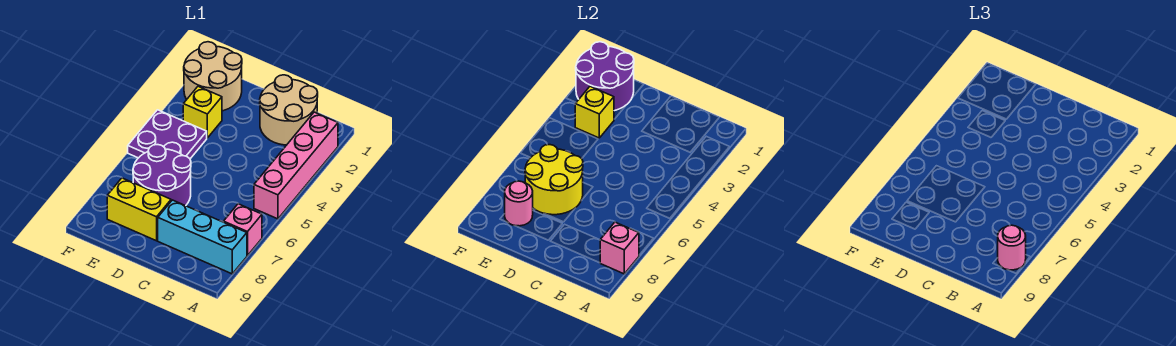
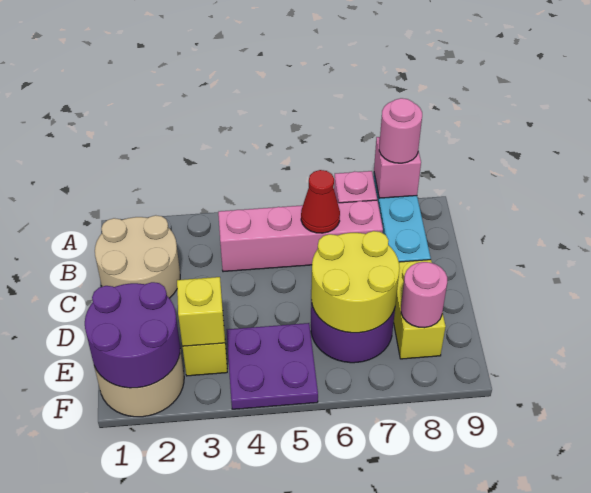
pink brick A2:A5 level 1 -> pink brick B4:B7 level 1
none -> red cone B6 level 2

